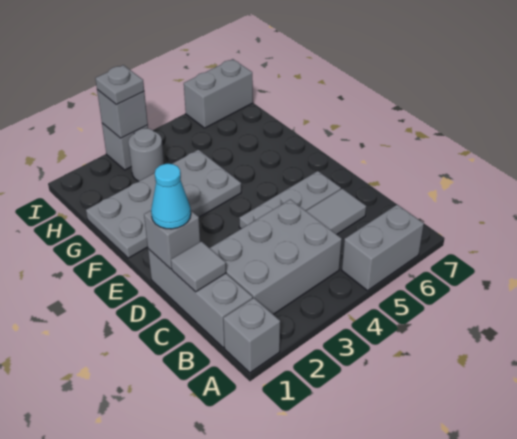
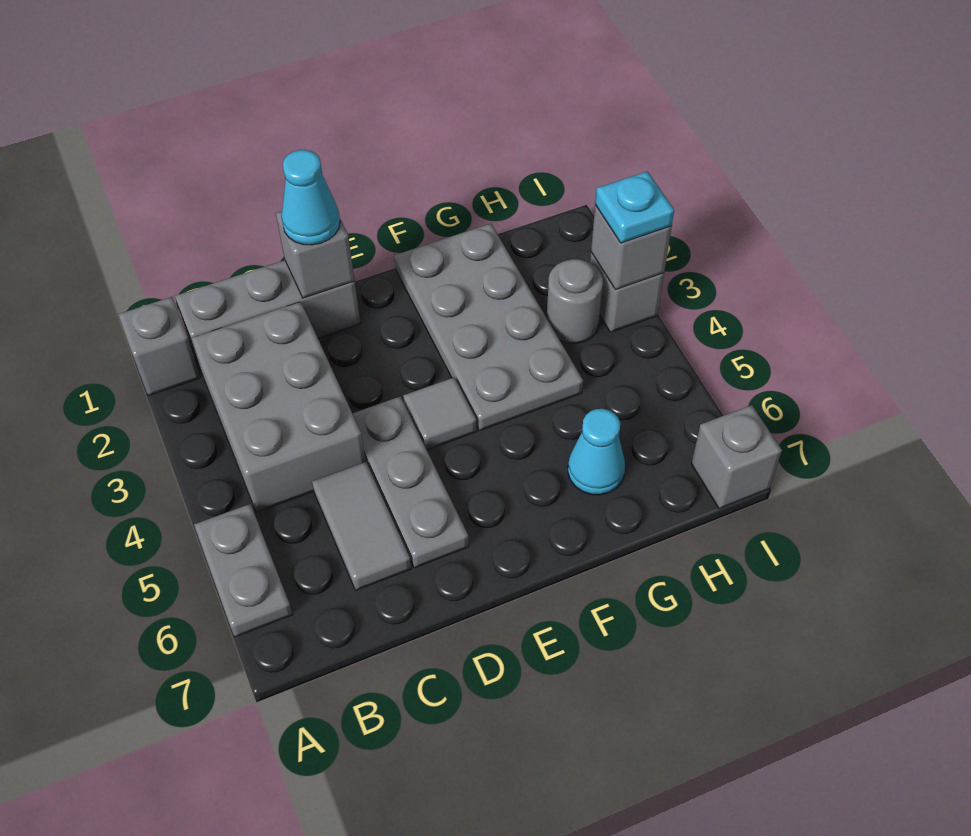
grey brick A5:A6 level 1 -> grey plate A5:A6 level 1
grey tile C1 level 2 -> grey tile E4 level 1
none -> cyan cone G6 level 1
grey plate I3 level 3 -> cyan plate I3 level 3
grey brick I6:I7 level 1 -> grey brick I7 level 1

